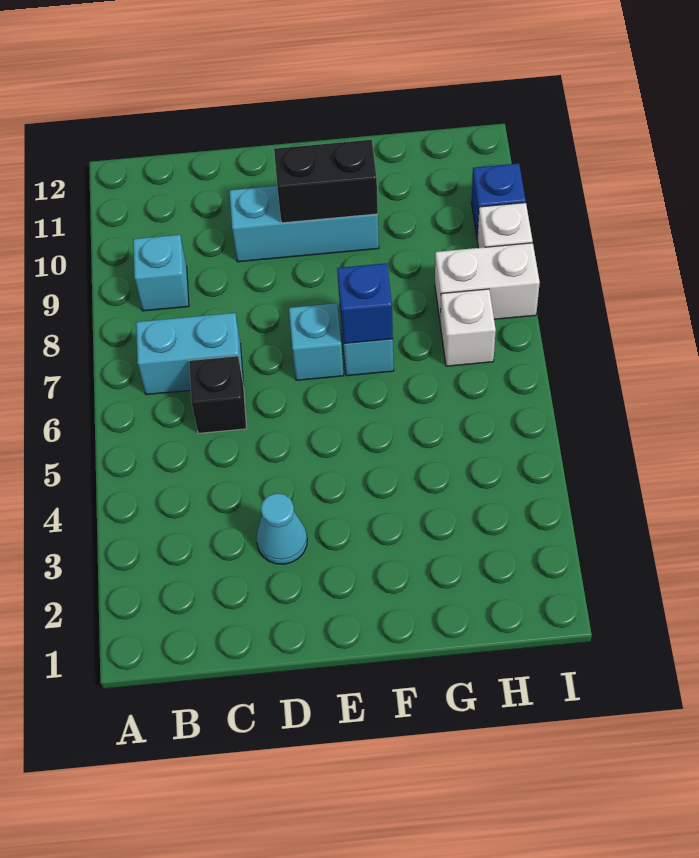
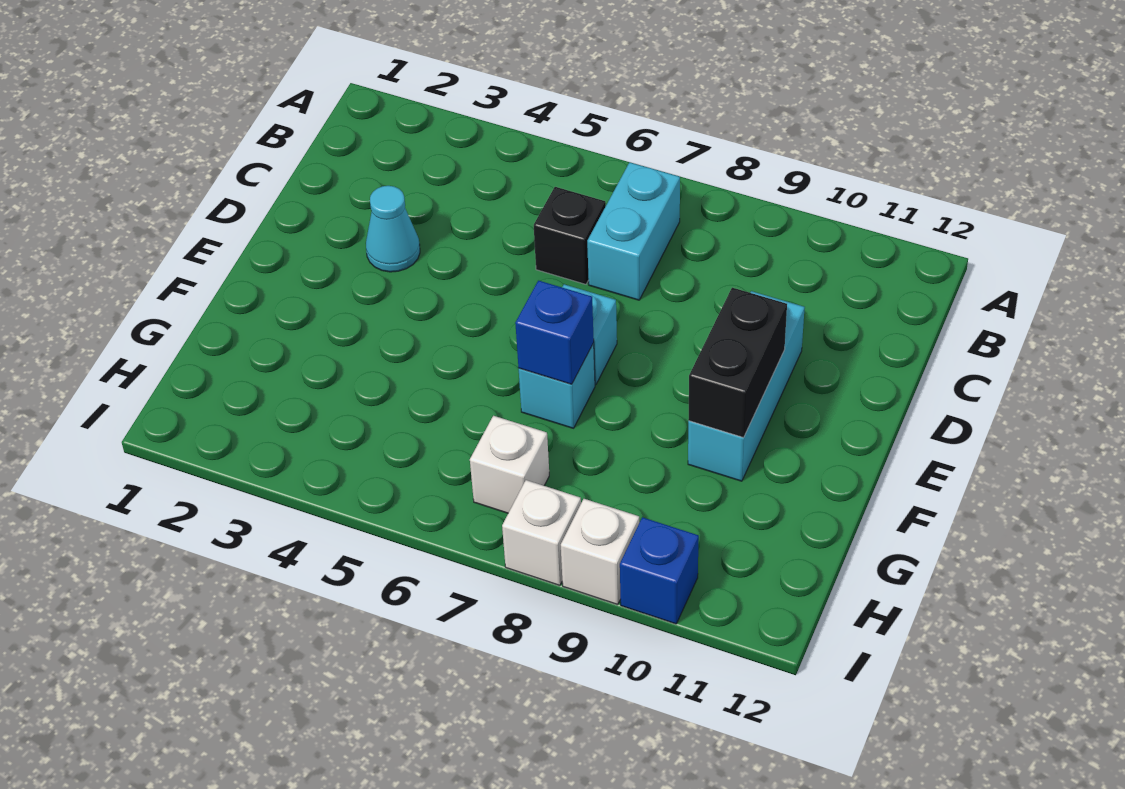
cyan brick B9 level 1 -> none
white brick H8:I8 level 1 -> white brick I8 level 1

